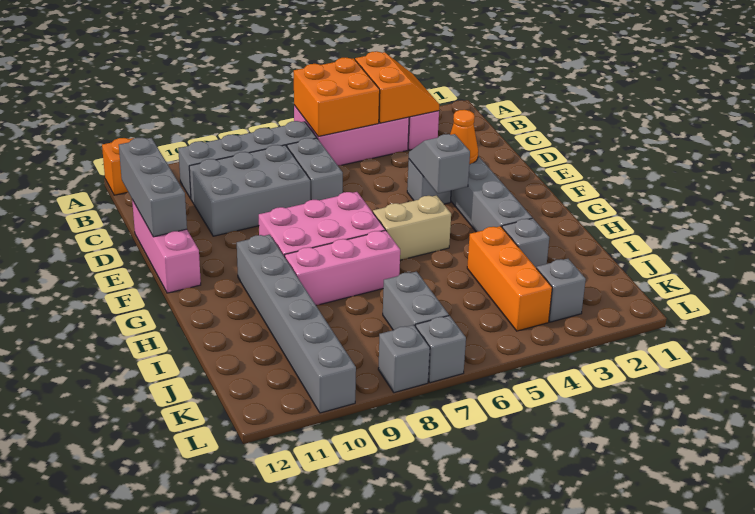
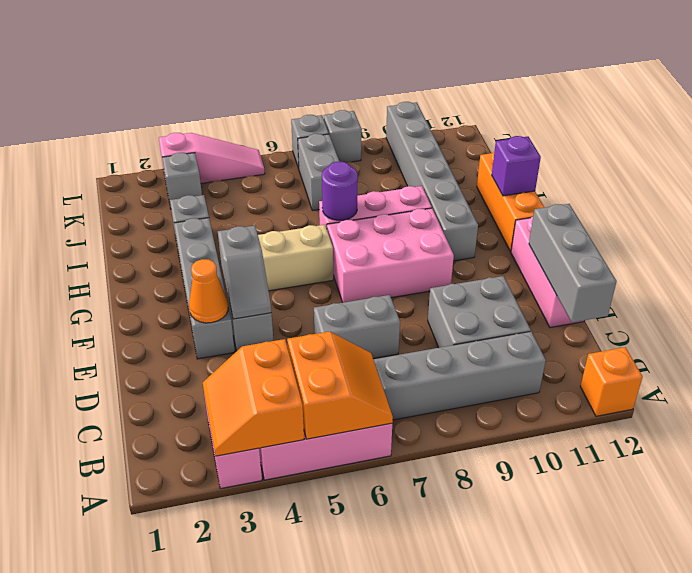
orange brick A5:B6 level 2 -> orange slope A5:B6 level 2 top 5
grey brick C7:D7 level 1 -> grey brick D6:D7 level 1
grey brick C8:D10 level 1 -> grey brick C9:D10 level 1
none -> purple round brick H7 level 2
none -> purple brick H12 level 2
orange brick I4:K4 level 1 -> orange brick G12:I12 level 1
none -> pink slope L3:L5 level 1 top 3

